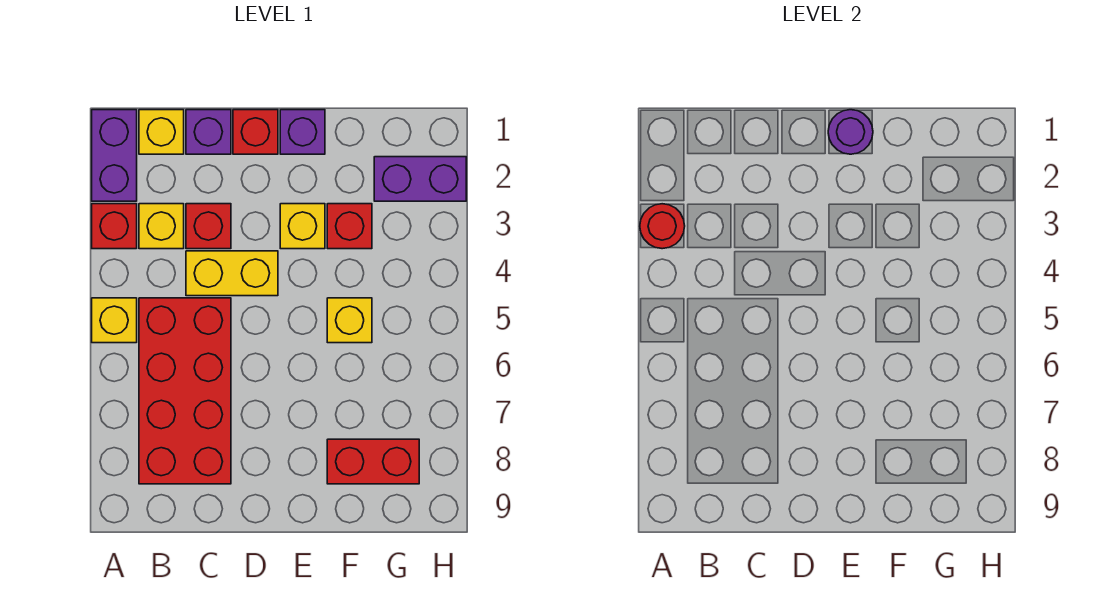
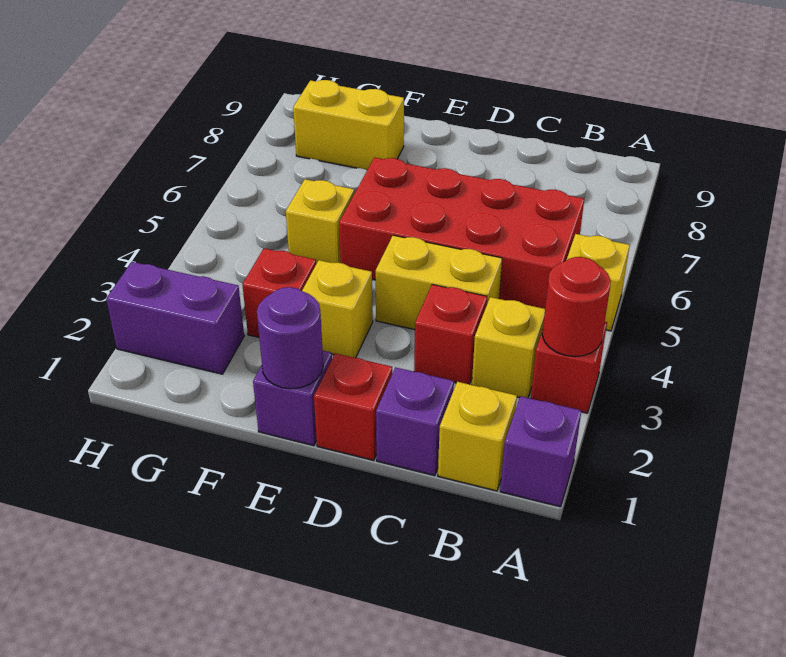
purple brick A1:A2 level 1 -> purple brick A1 level 1
red brick B5:C8 level 1 -> red brick B5:E6 level 1
red brick F8:G8 level 1 -> yellow brick F8:G8 level 1

